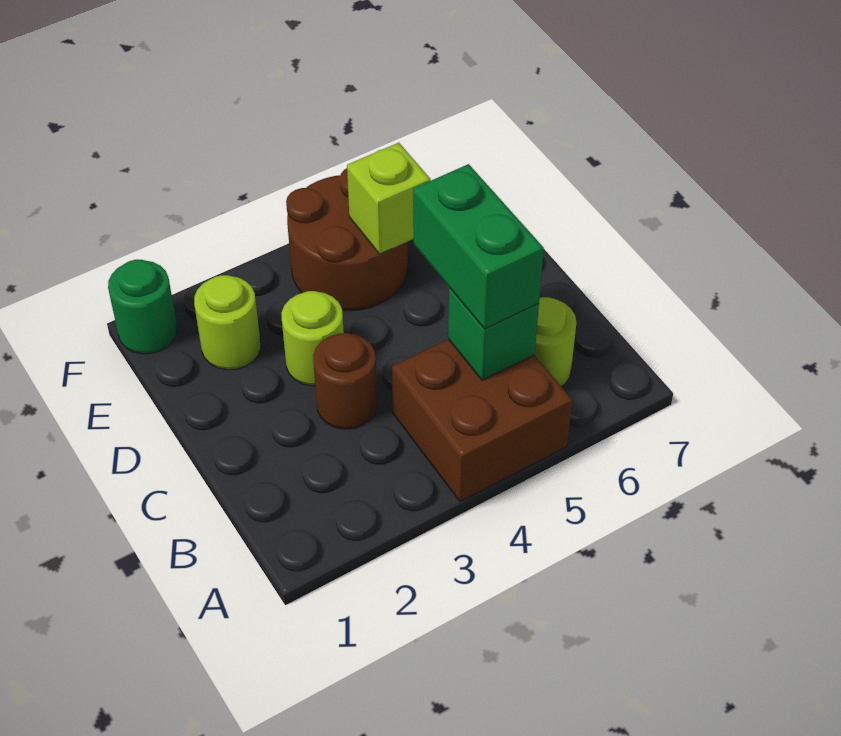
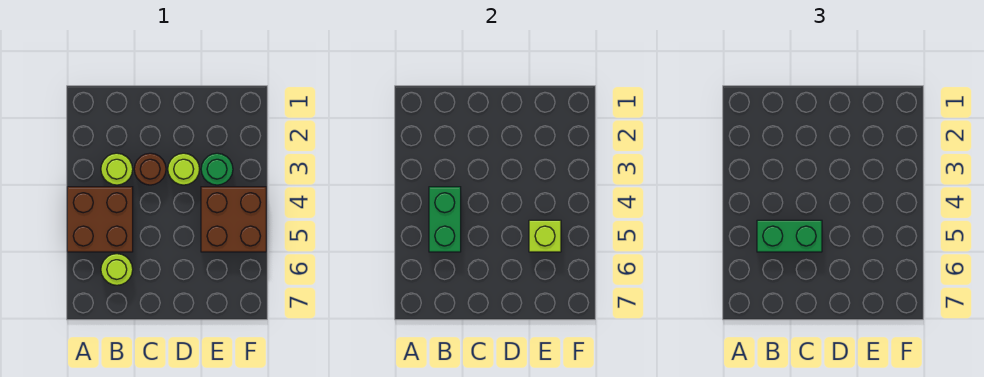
green brick B5 level 2 -> green brick B4:B5 level 2
lime round brick E2 level 1 -> lime round brick B3 level 1
brown round brick E4:F5 level 1 -> brown brick E4:F5 level 1
green round brick F1 level 1 -> green round brick E3 level 1

